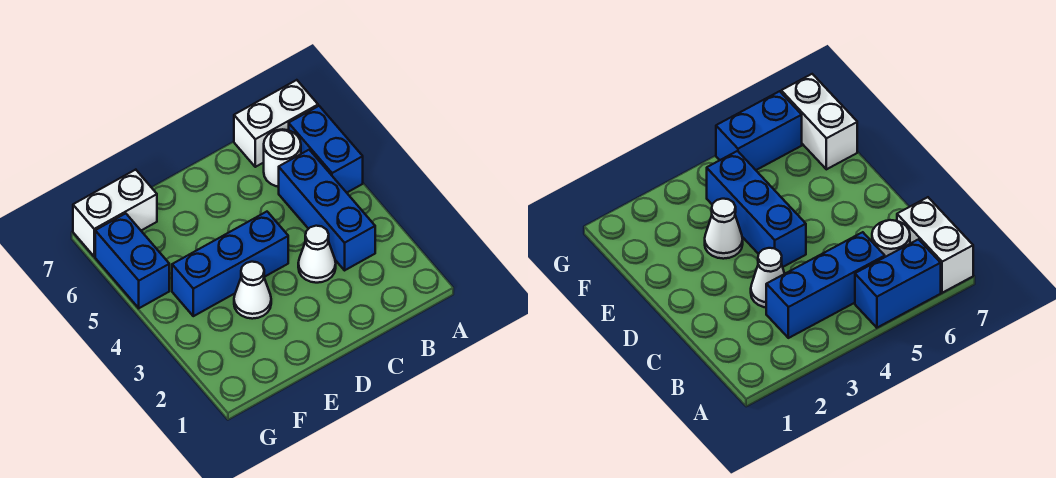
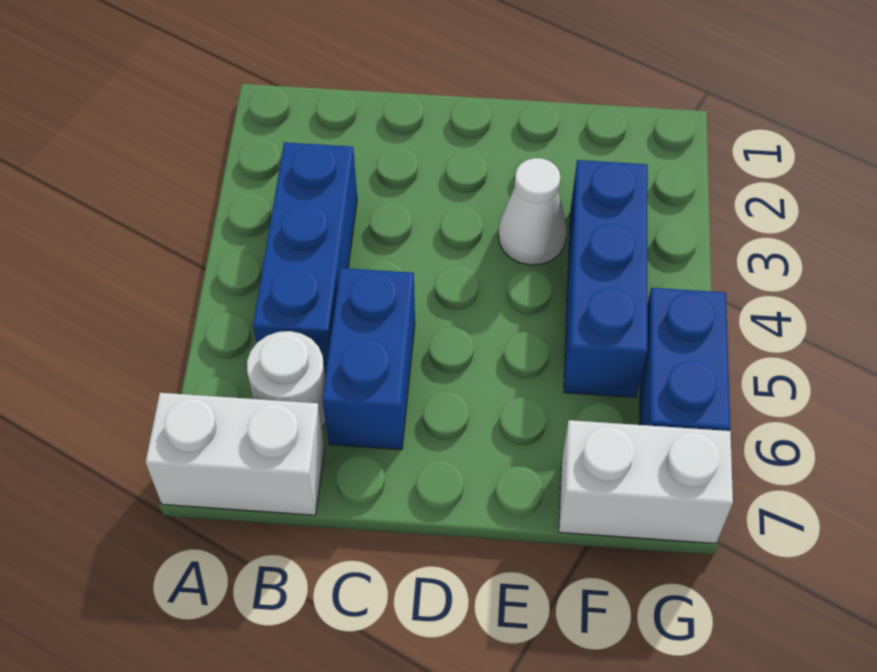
blue brick A5:A6 level 1 -> blue brick C5:C6 level 1
white cone C3 level 1 -> none
blue brick D4:F4 level 1 -> blue brick F3:F5 level 1

